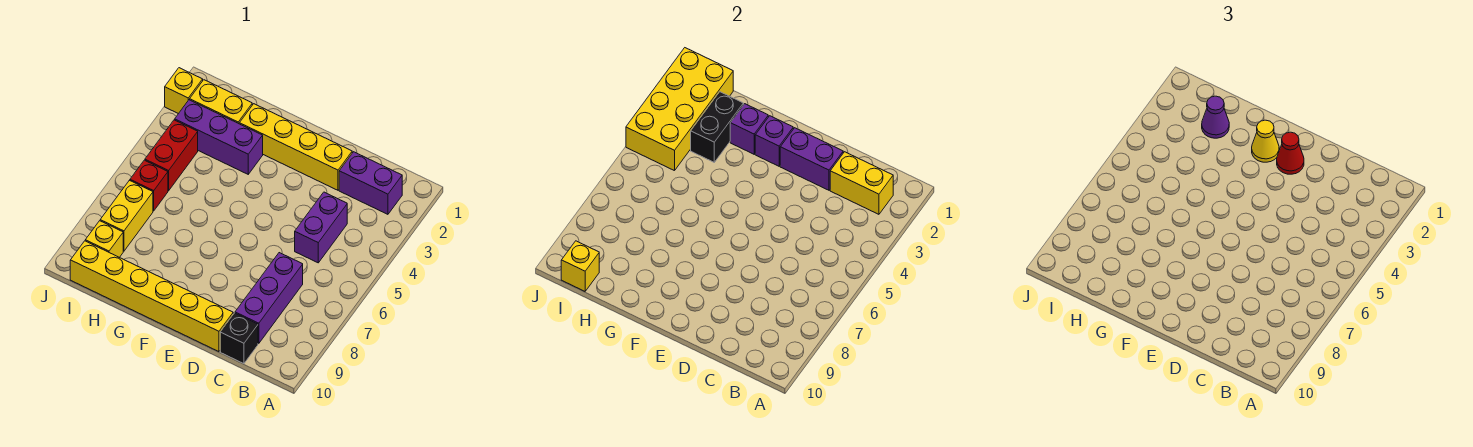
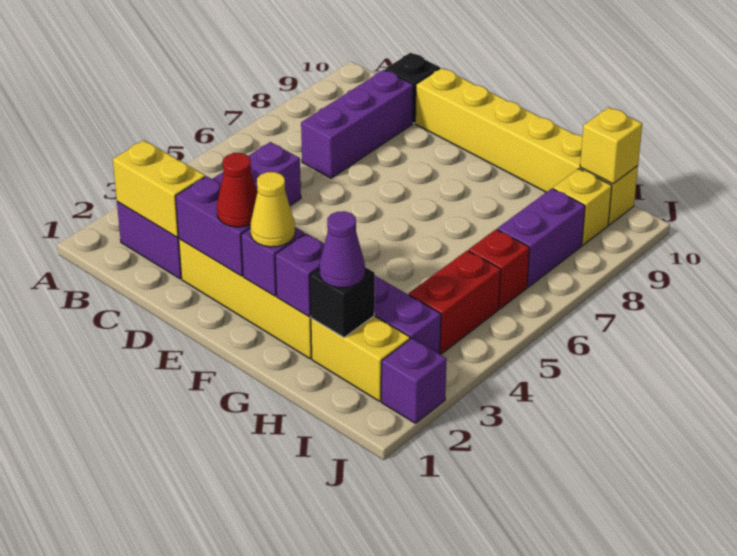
black brick H2:H3 level 2 -> black brick H2 level 2
yellow brick I1:J4 level 2 -> none
yellow brick I7:I8 level 1 -> purple brick I7:I8 level 1
yellow brick J2 level 1 -> purple brick J2 level 1

